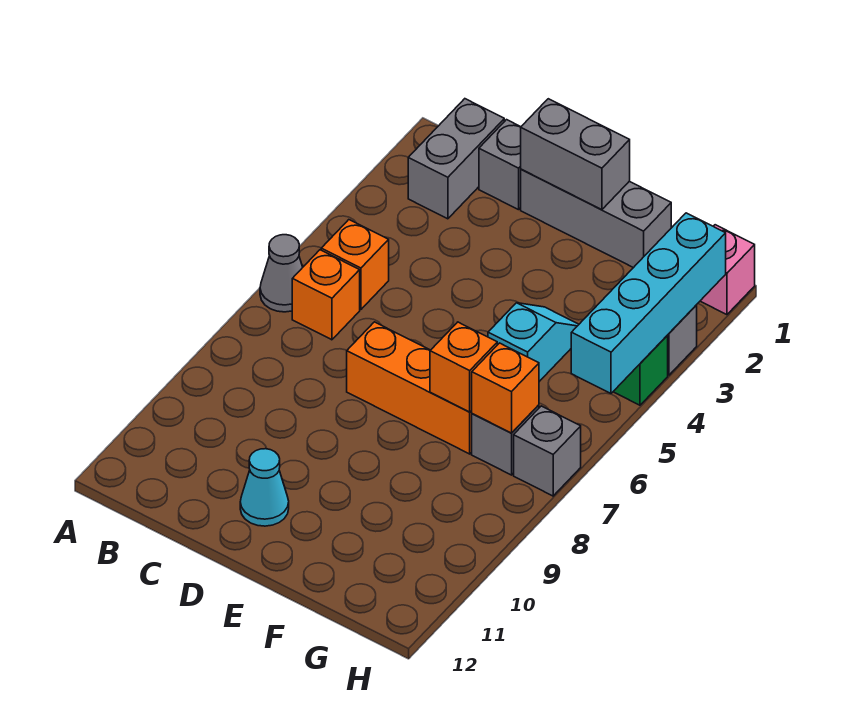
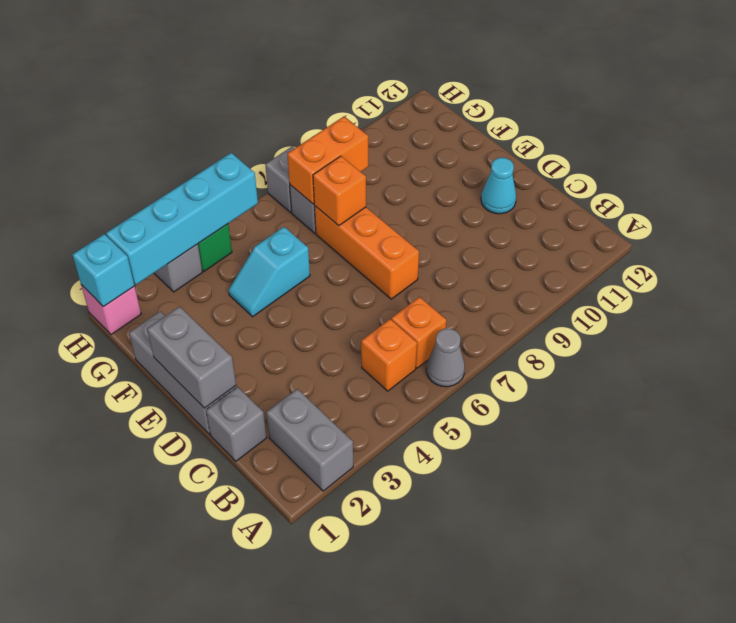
grey brick B1:B2 level 1 -> grey brick A2:B2 level 1
orange brick G7 level 2 -> orange brick G7:G8 level 2
none -> cyan brick H1 level 2

